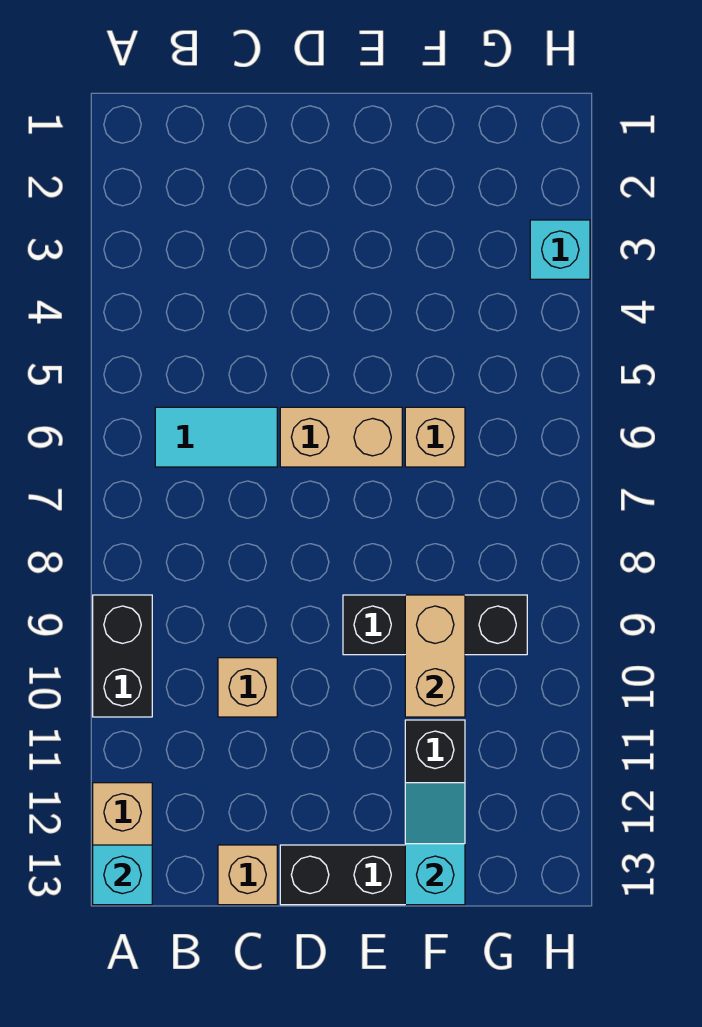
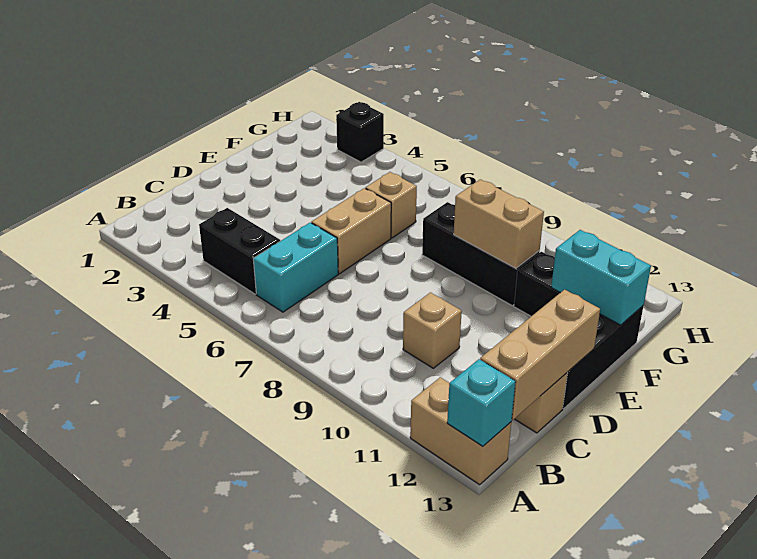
black brick A9:A10 level 1 -> black brick B4:B5 level 1
cyan tile B6:C6 level 1 -> cyan brick B6:C6 level 1
none -> tan brick B13:D13 level 2
black brick E9:G9 level 1 -> black brick F8:F10 level 1
cyan slope F12:F13 level 2 top 13 -> cyan brick F12:F13 level 2
cyan brick H3 level 1 -> black brick H3 level 1

